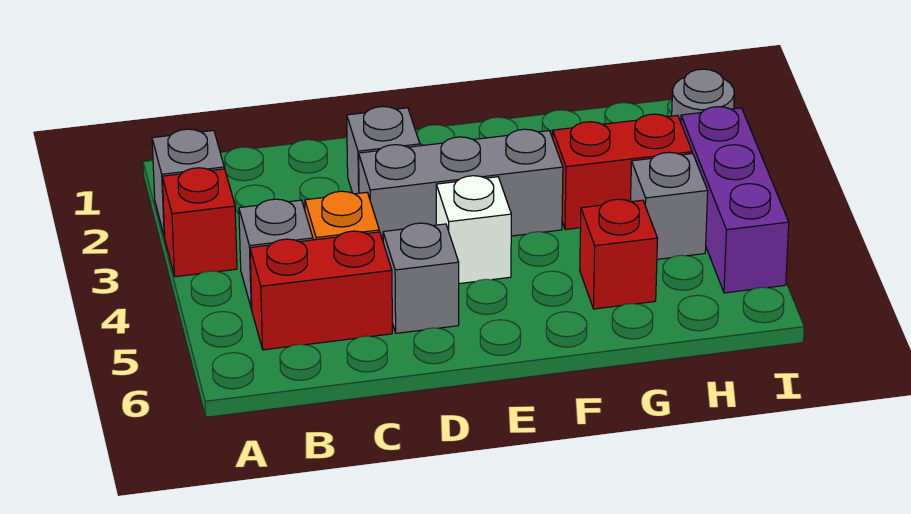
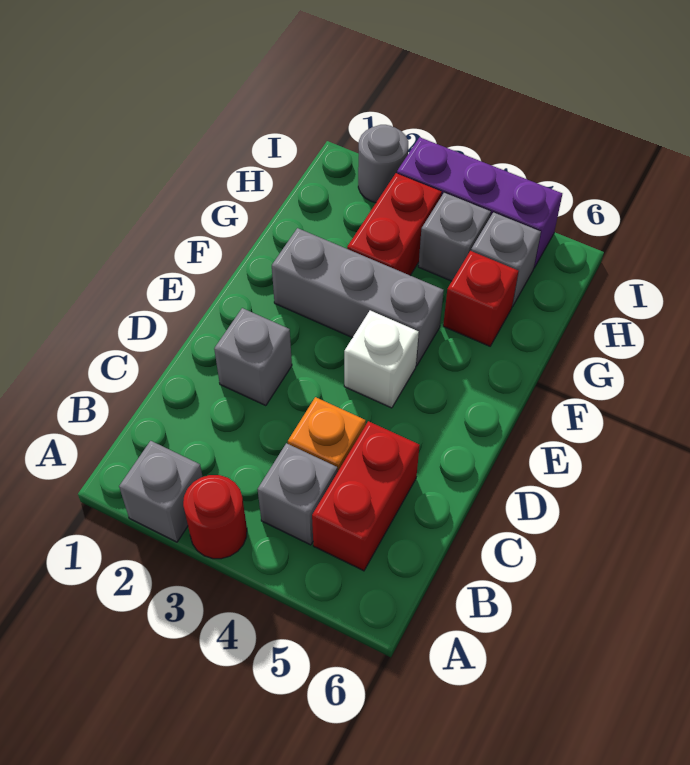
red brick A3 level 1 -> red round brick A3 level 1
grey brick D3:F3 level 1 -> grey brick F2:F4 level 1
grey brick D5 level 1 -> grey brick H5 level 1

